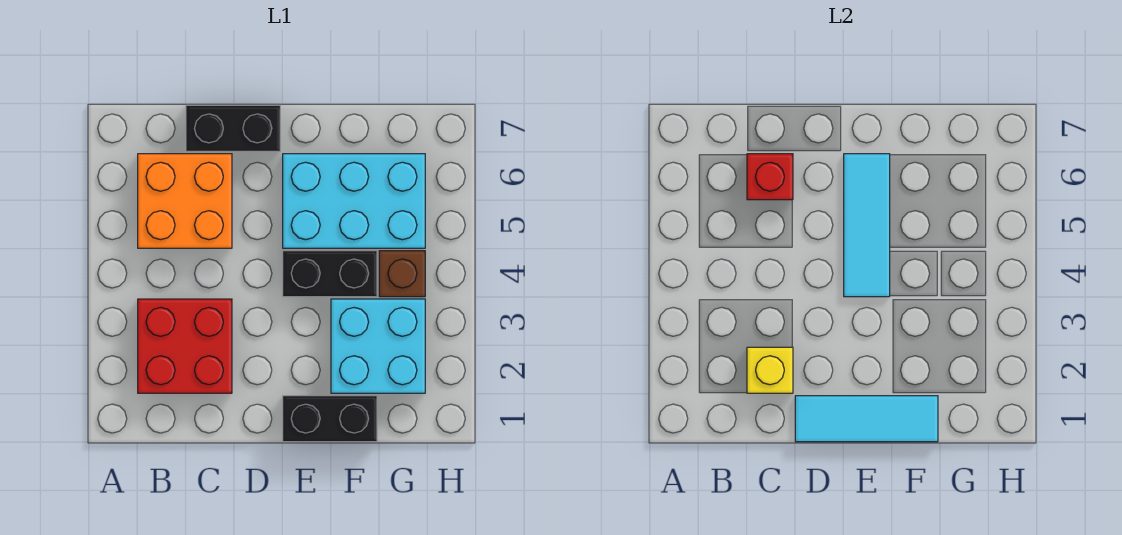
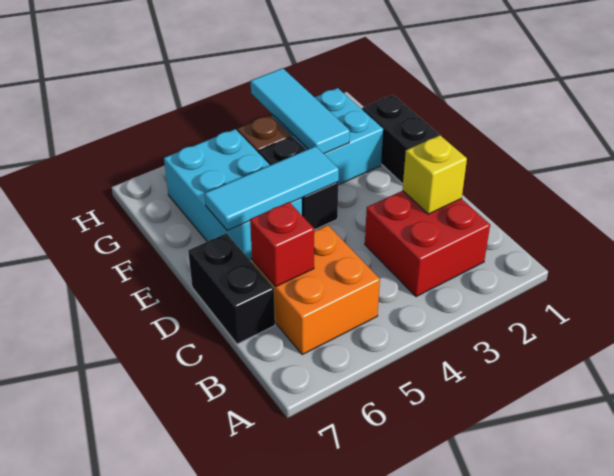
cyan tile D1:F1 level 2 -> cyan tile F3:H3 level 2

